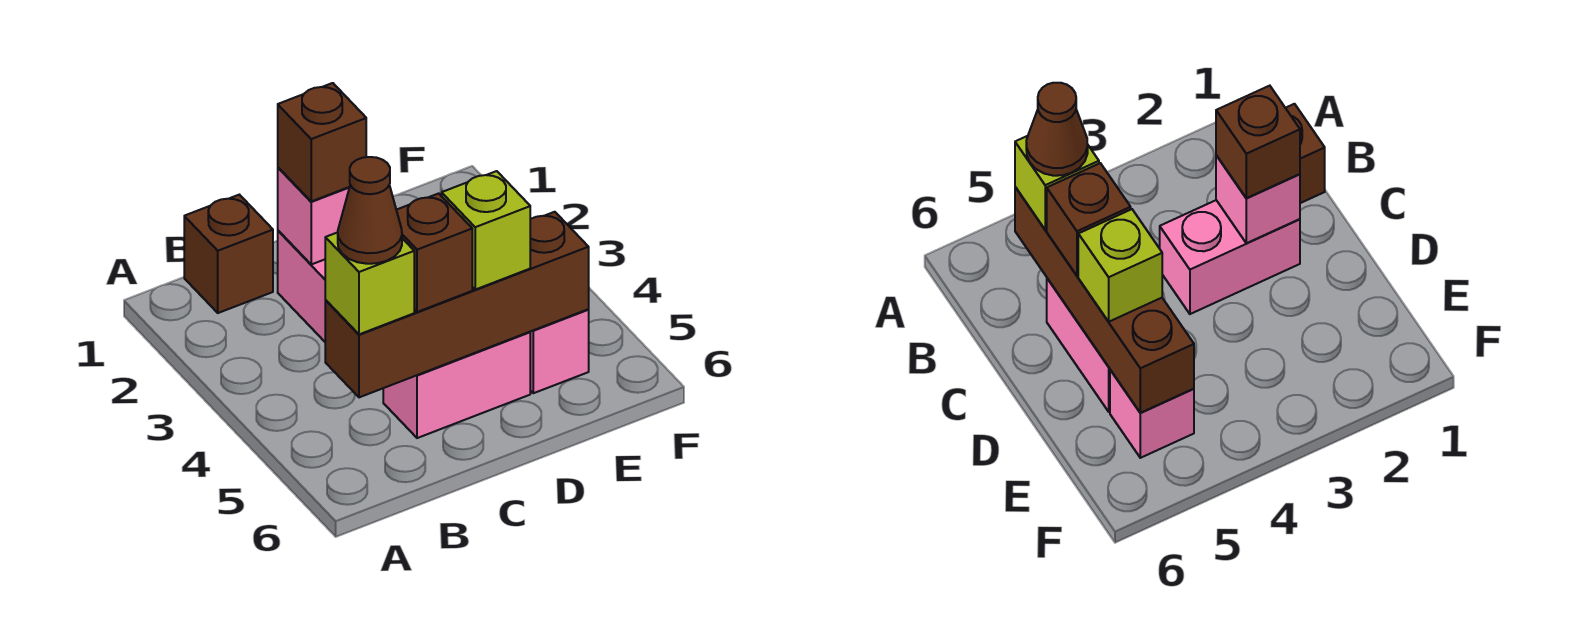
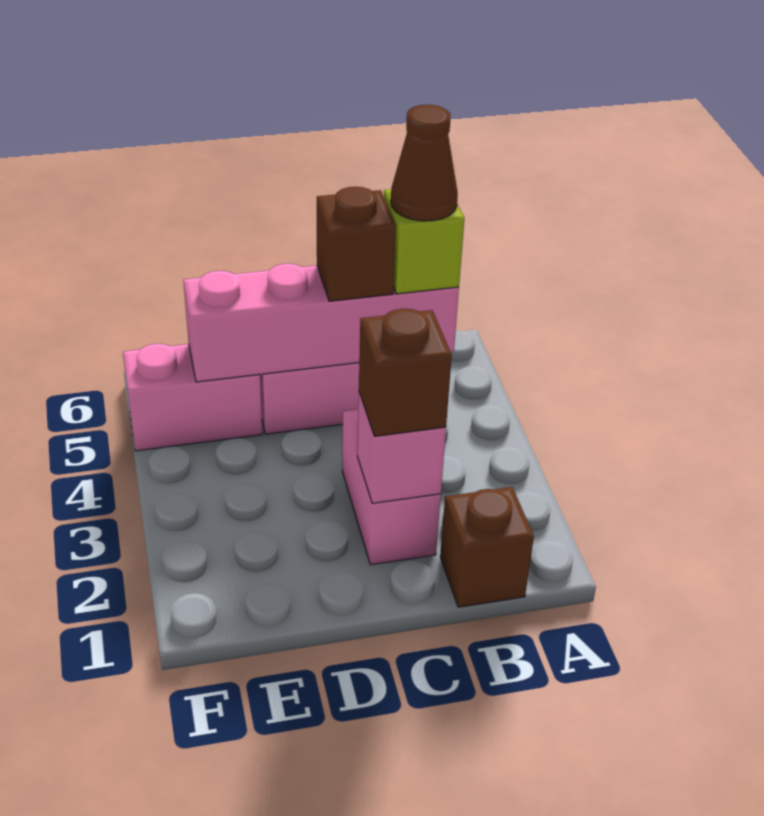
brown brick B5:E5 level 2 -> pink brick B5:E5 level 2
lime brick D5 level 3 -> none
pink brick E5 level 1 -> pink brick E5:F5 level 1

